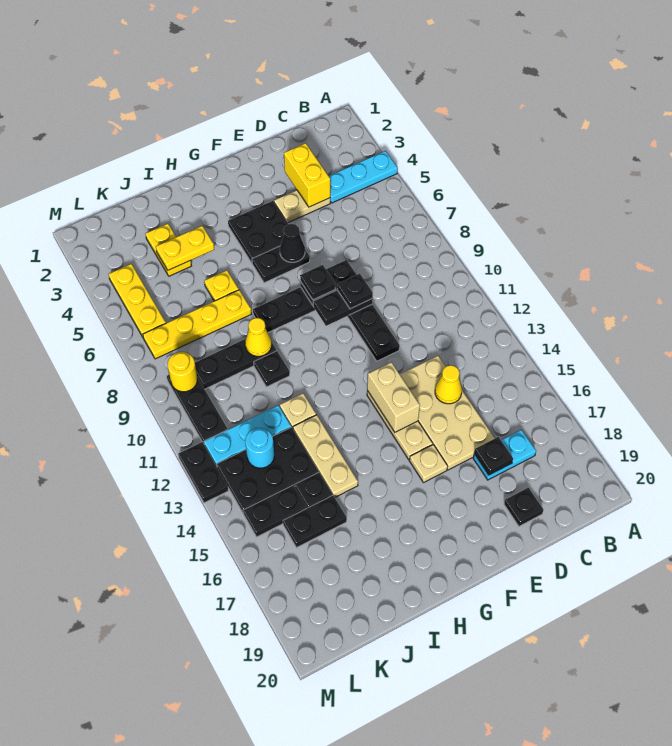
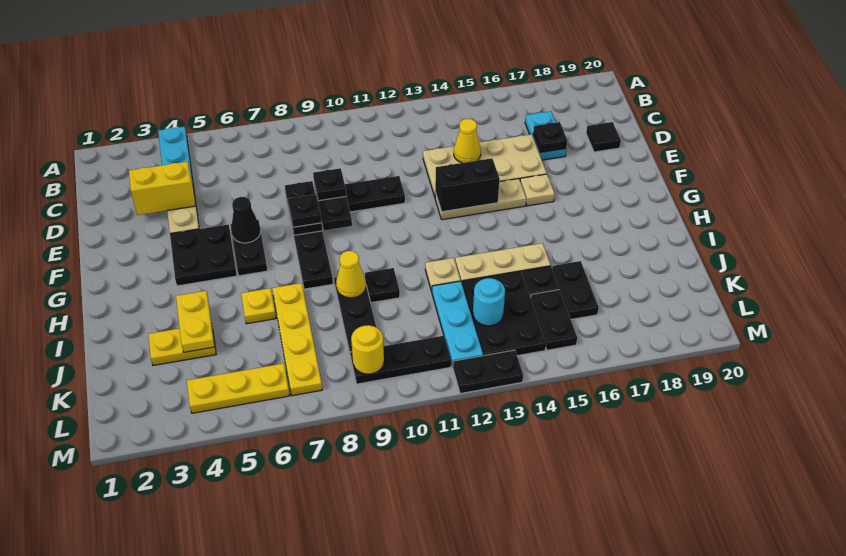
black plate D19 level 1 -> black tile D19 level 1
tan brick F13:F14 level 2 -> black brick F13:F14 level 2

